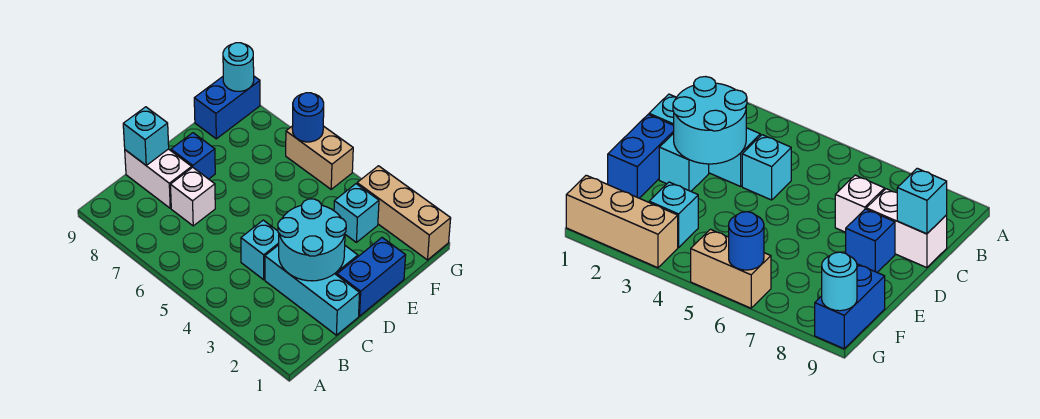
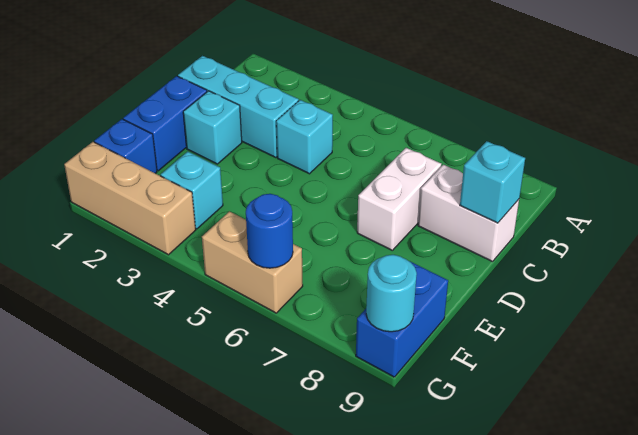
cyan round brick C2:D3 level 2 -> none
white brick C7 level 1 -> white brick C7:D7 level 1
blue brick D8 level 1 -> blue brick F1 level 1

